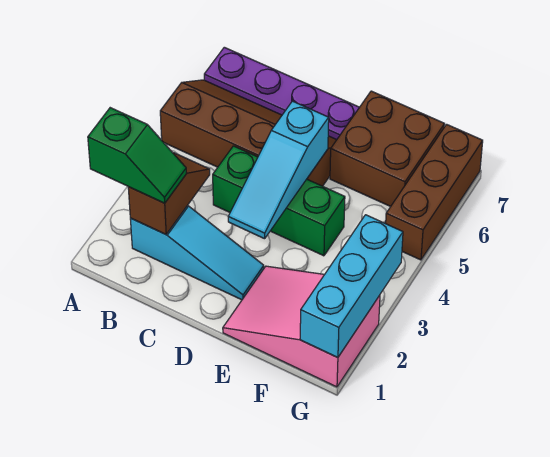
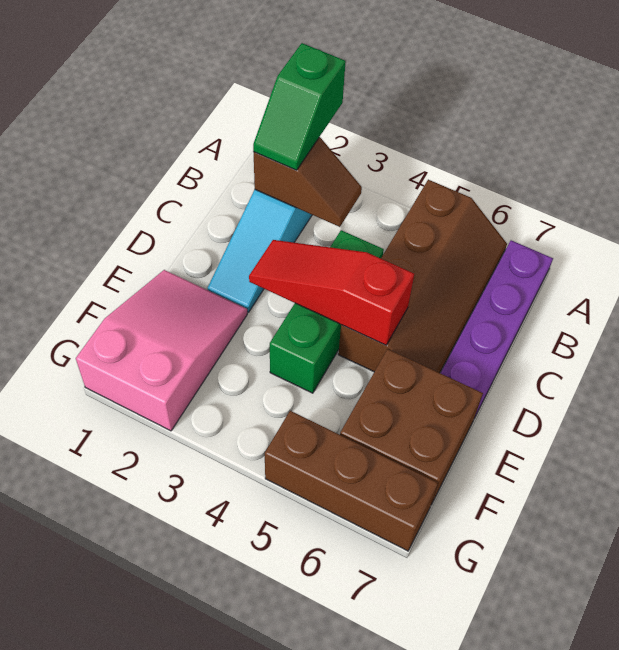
cyan slope D3:D5 level 2 top 5 -> red slope D3:D5 level 2 top 5
cyan brick G1:G3 level 2 -> none

